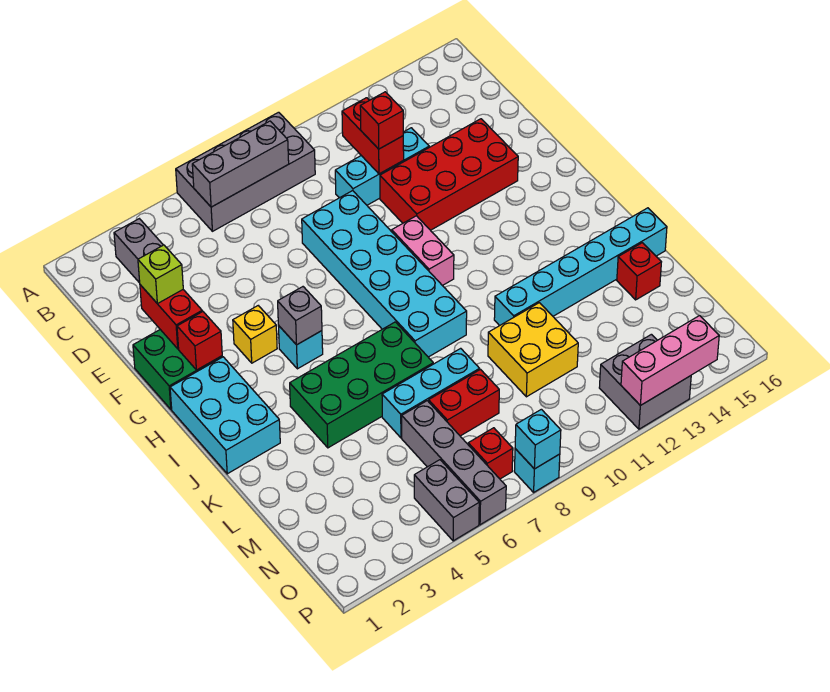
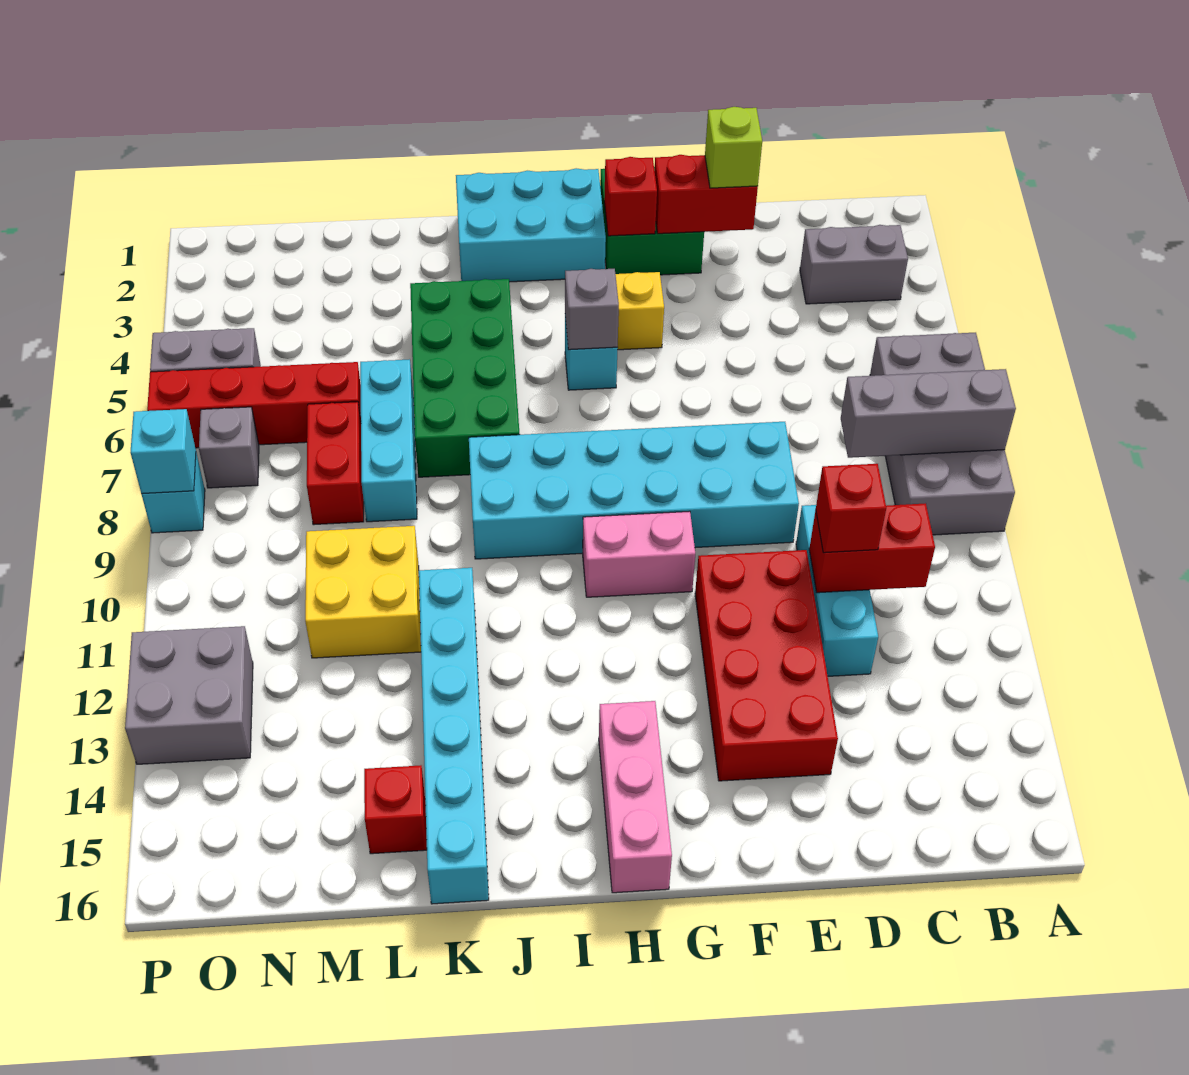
grey brick B6:B8 level 2 -> grey brick A8:C8 level 2
grey brick M6:P6 level 1 -> red brick M6:P6 level 1
red brick O7 level 1 -> grey brick O7 level 1
pink brick P12:P14 level 2 -> pink brick H14:H16 level 1

